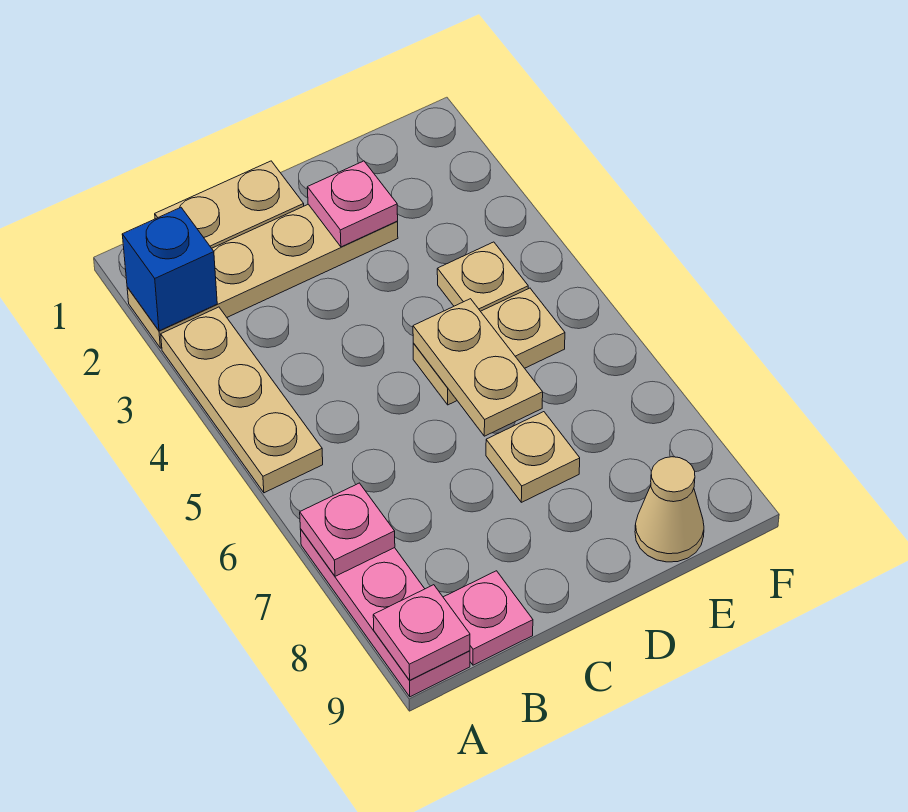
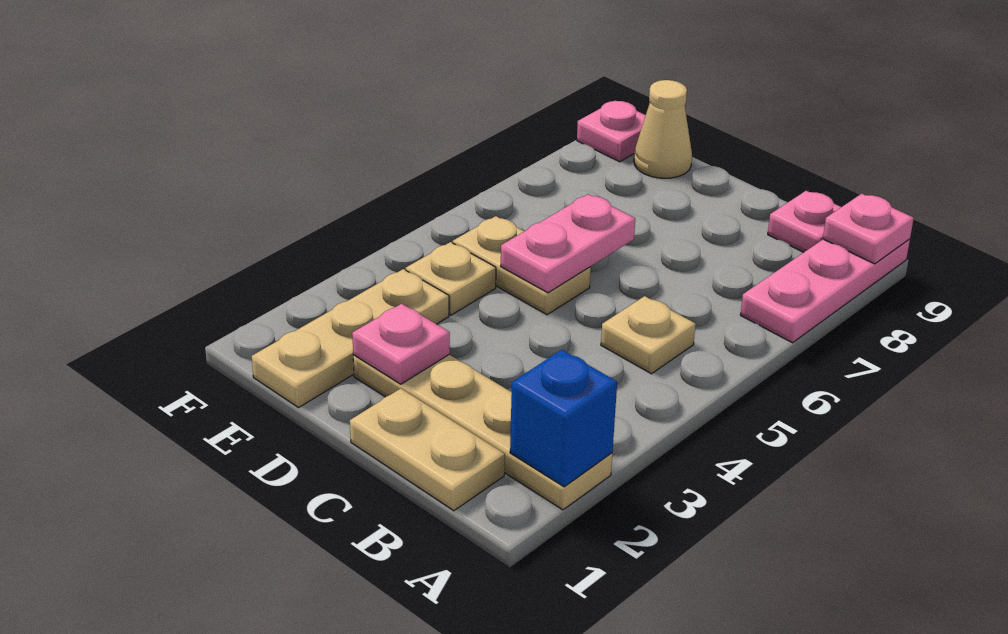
tan plate A3:A5 level 1 -> tan plate E1:E3 level 1
pink plate A7 level 2 -> pink plate F9 level 1
tan plate D5:D6 level 2 -> pink plate D5:D6 level 2
tan plate D7 level 1 -> tan plate B5 level 1

